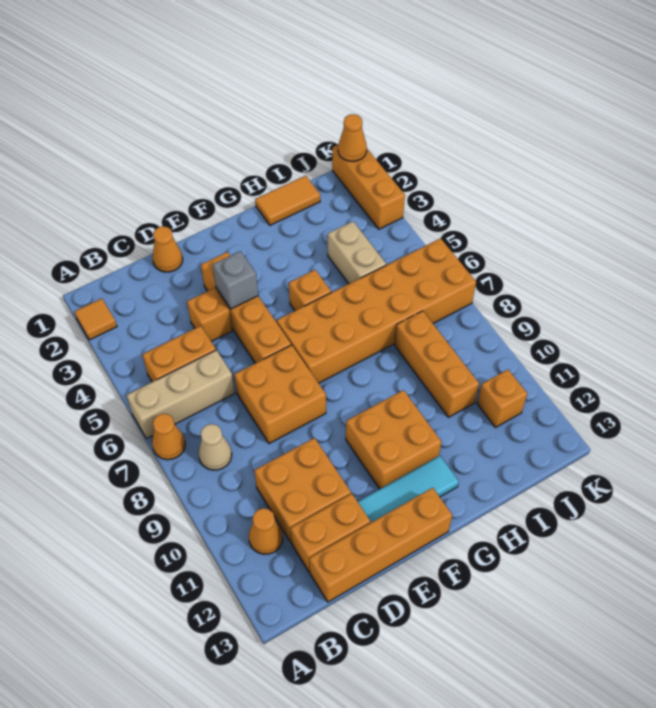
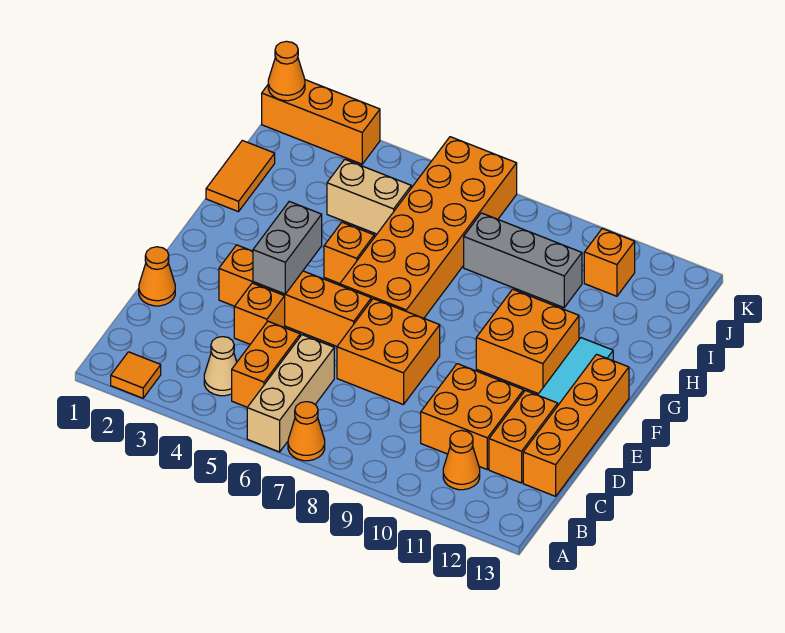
tan cone B8 level 1 -> tan cone B4 level 1
grey brick E4 level 2 -> grey brick E4:F4 level 2
orange brick I8:I10 level 1 -> grey brick I8:I10 level 1

